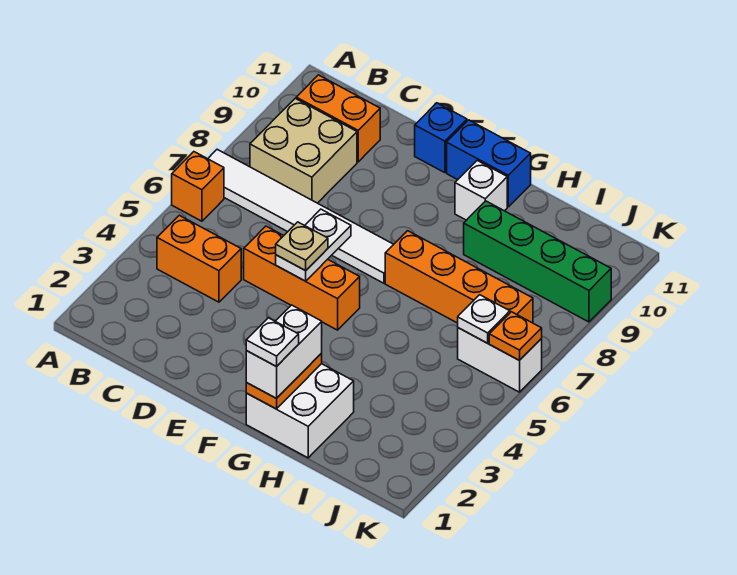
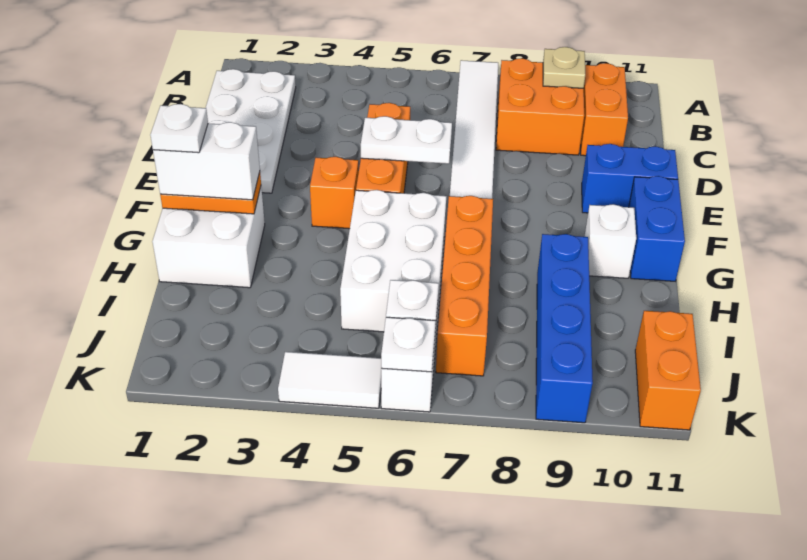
orange brick A6 level 1 -> orange brick F4 level 1
none -> white plate B1:E2 level 1
orange brick B4:C4 level 1 -> orange brick J11:K11 level 1
tan brick B8:C9 level 1 -> orange brick B8:C9 level 1
tan plate E5 level 3 -> tan plate B9 level 2
blue brick E11 level 1 -> blue brick E10:E11 level 1
none -> white brick G5:I6 level 1
green brick H9:K9 level 1 -> blue brick H9:K9 level 1
none -> white tile K4:K5 level 1
orange plate K6 level 2 -> white plate K6 level 2

